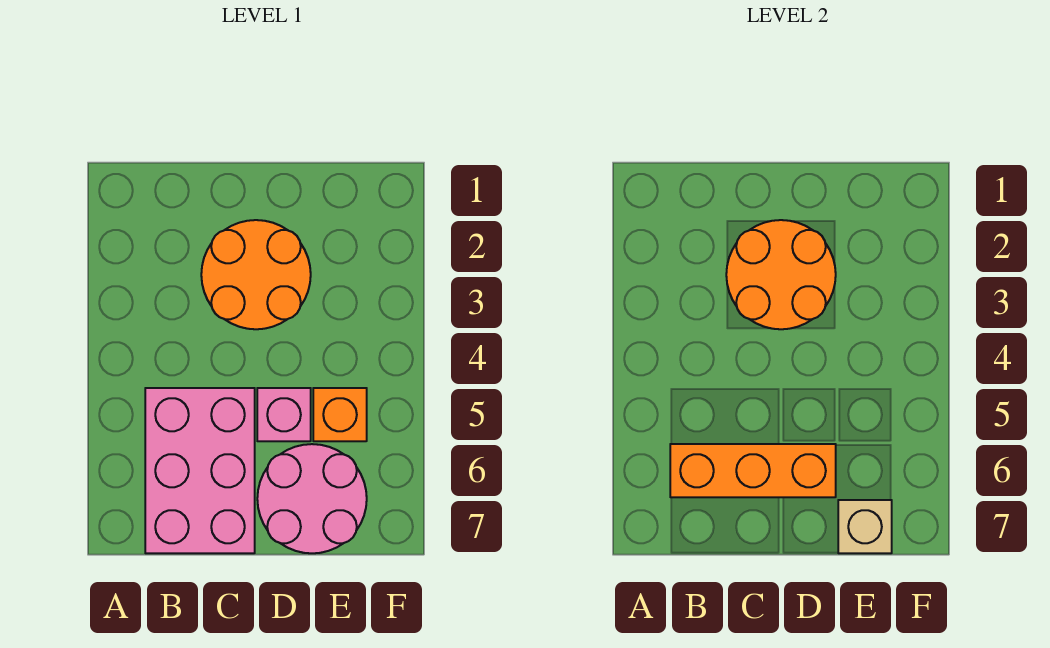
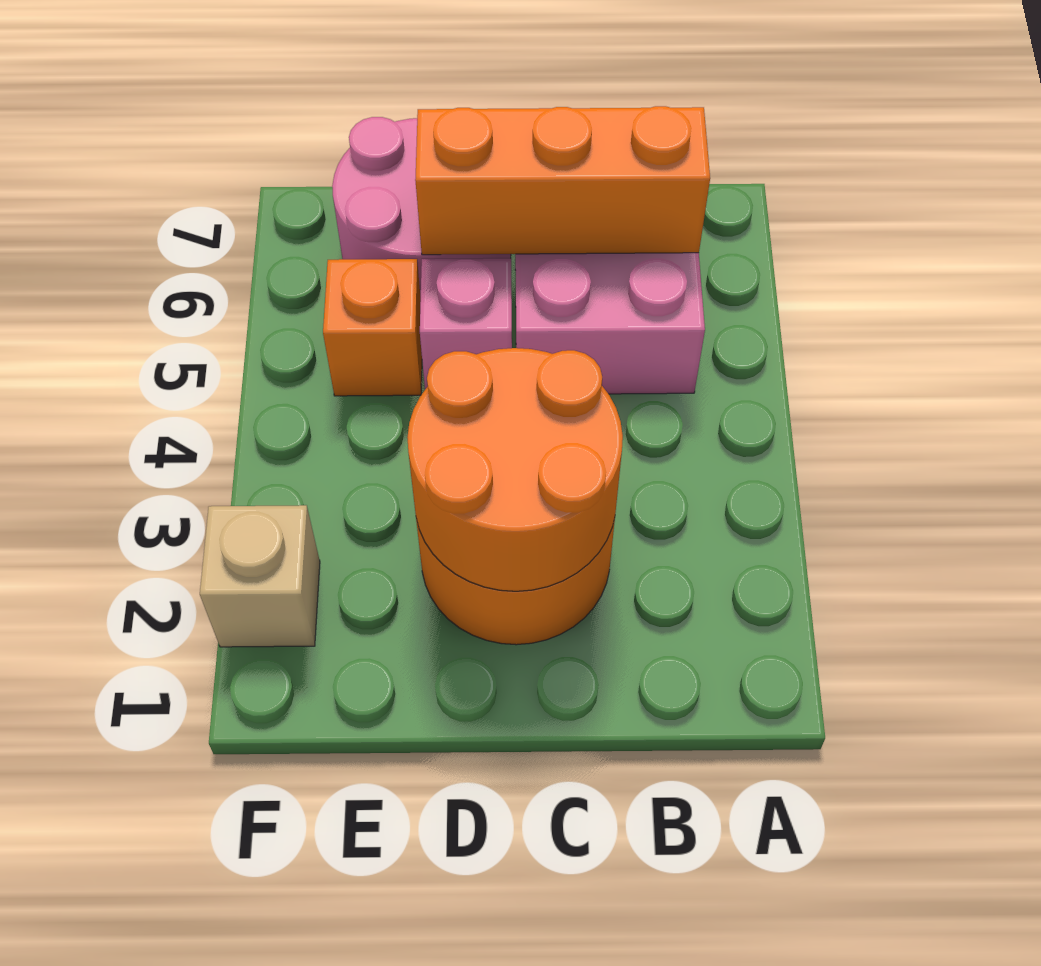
tan brick E7 level 2 -> tan brick F2 level 1

